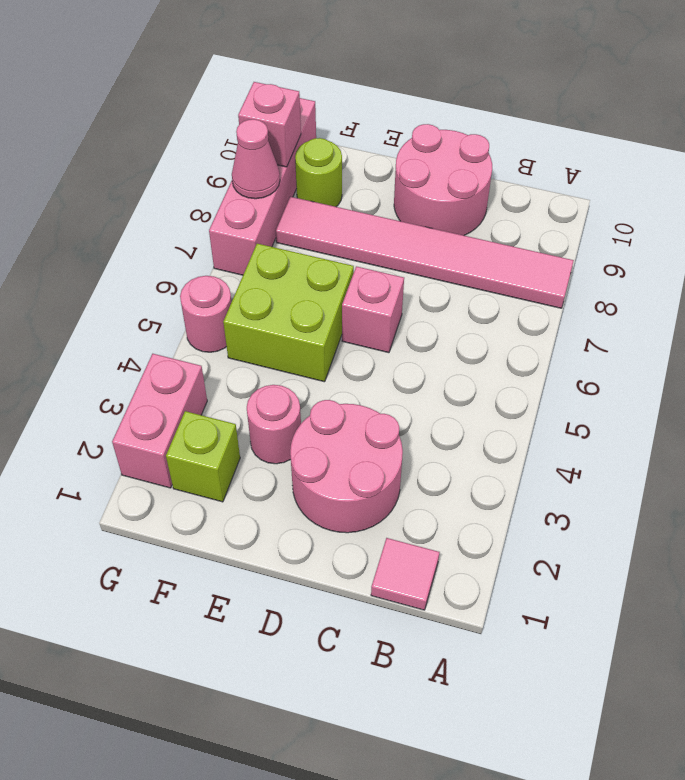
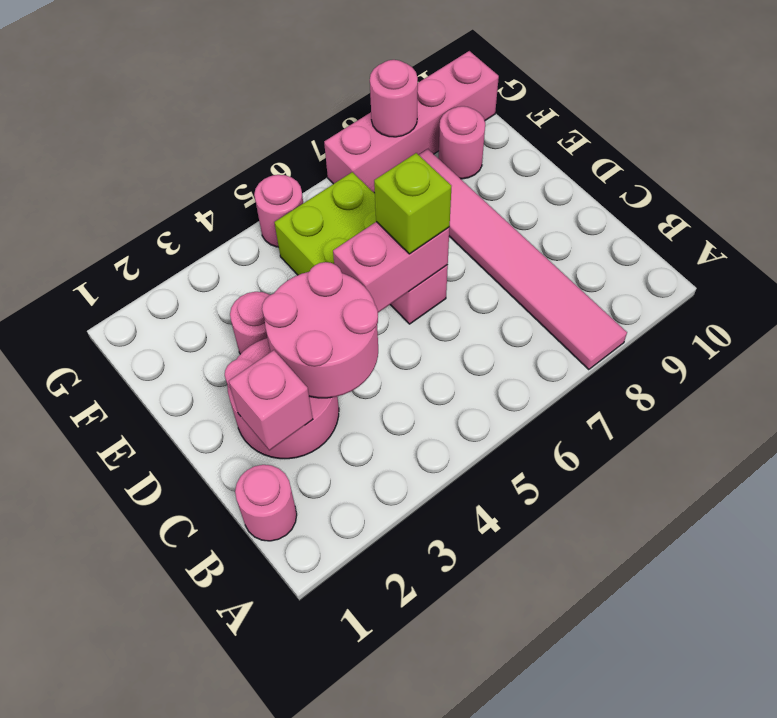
pink tile B1 level 1 -> pink round brick B1 level 1
pink round brick C9:D10 level 1 -> pink round brick C3:D4 level 2
lime brick F2 level 1 -> lime brick D6 level 3
lime round brick F9 level 1 -> pink round brick F9 level 1
pink brick G2:G3 level 1 -> pink brick D5:D6 level 2
pink cone G8 level 2 -> pink round brick G8 level 2
pink brick G9 level 2 -> pink brick C2 level 2

